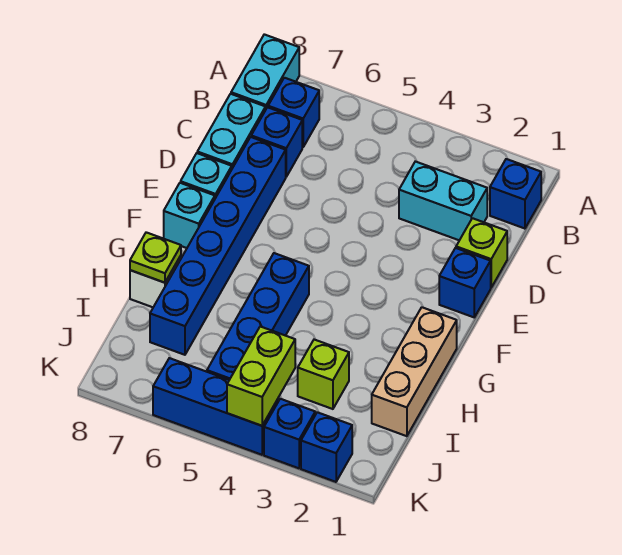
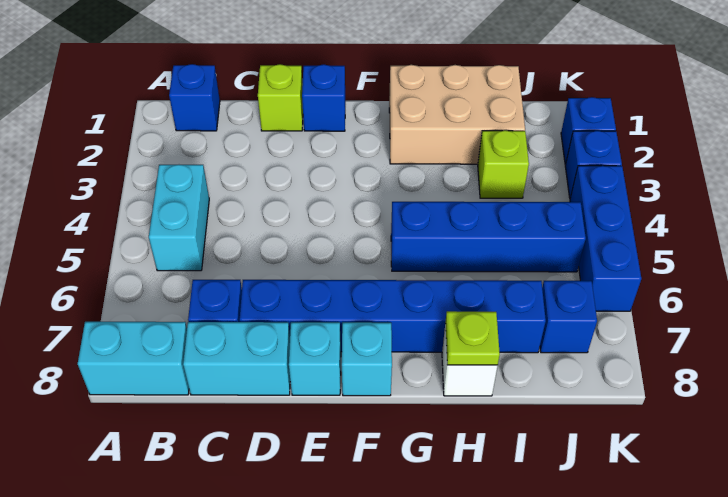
blue brick B7 level 1 -> blue brick J7 level 1
cyan brick C2:C3 level 1 -> cyan brick B4:B5 level 1
tan brick G1:I1 level 1 -> tan brick G1:I2 level 1
lime brick J4:K4 level 2 -> none

